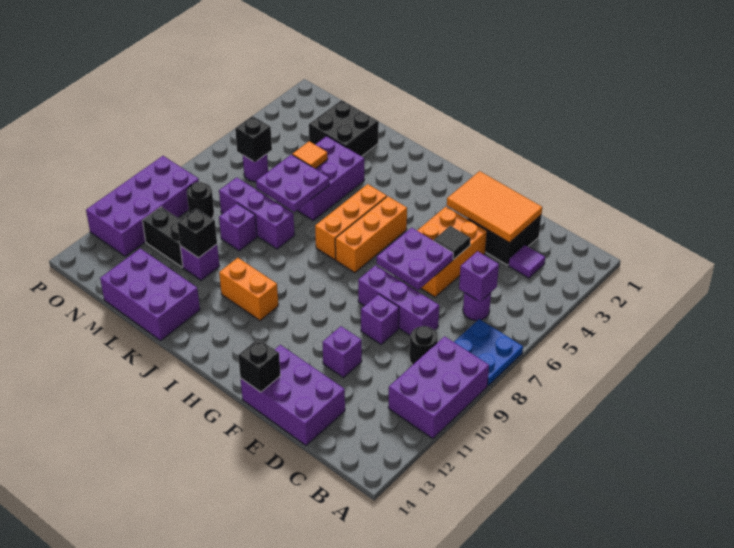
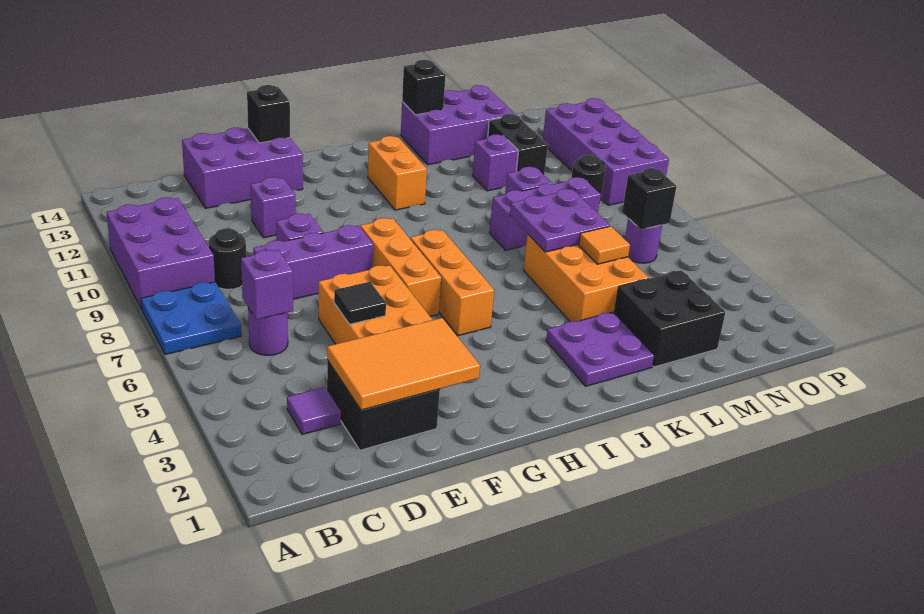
purple plate E6:F7 level 2 -> purple plate J2:K3 level 1
orange brick I5:I7 level 1 -> orange brick G6:G8 level 1
orange brick I11:J11 level 1 -> orange brick I11:I12 level 1
purple brick K4:L6 level 1 -> orange brick K4:L6 level 1
black brick L11 level 2 -> black brick K14 level 2
black brick M11:N11 level 1 -> black brick M11:M12 level 1

